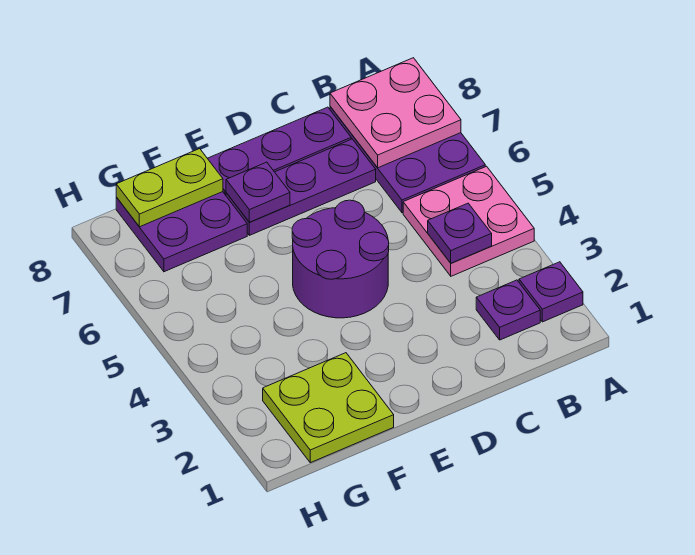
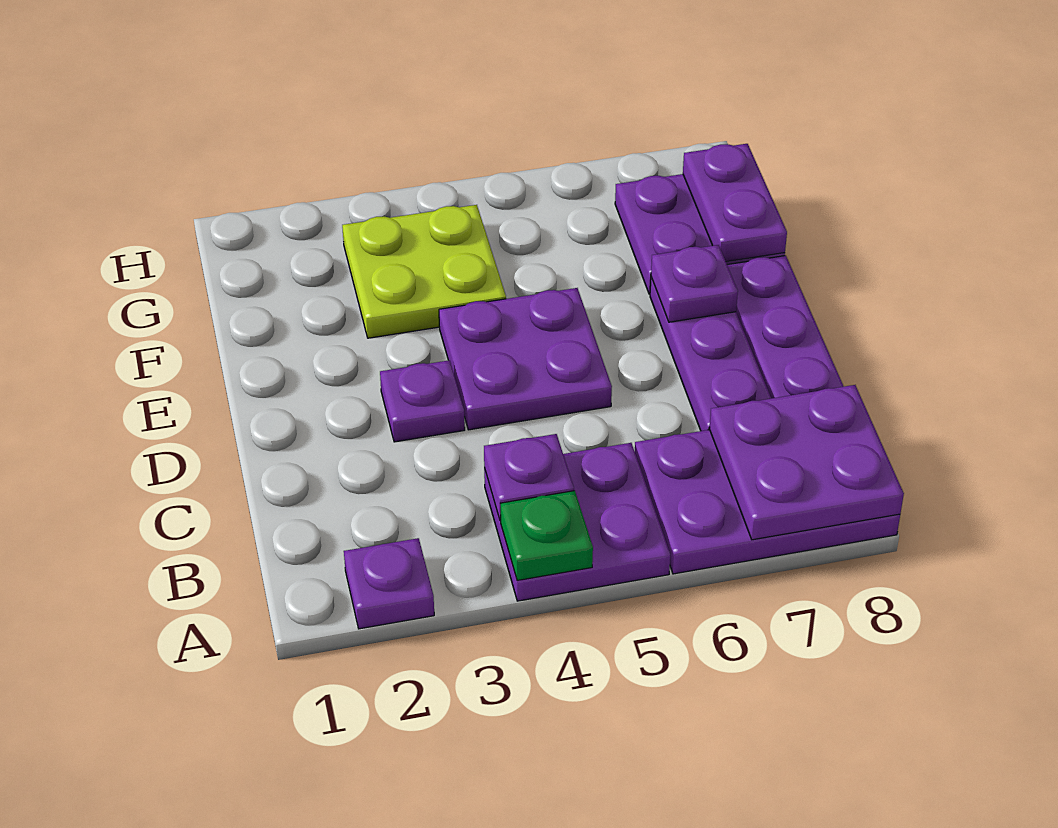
pink plate A4:B5 level 1 -> purple plate A4:B5 level 1
none -> green plate A4 level 2
pink plate A7:B8 level 2 -> purple plate A7:B8 level 2
purple plate B2 level 1 -> purple plate D3 level 1
purple round brick D4:E5 level 1 -> purple plate D4:E5 level 1
lime plate F1:G2 level 1 -> lime plate F3:G4 level 1
lime plate F8:G8 level 2 -> purple plate F8:G8 level 2

